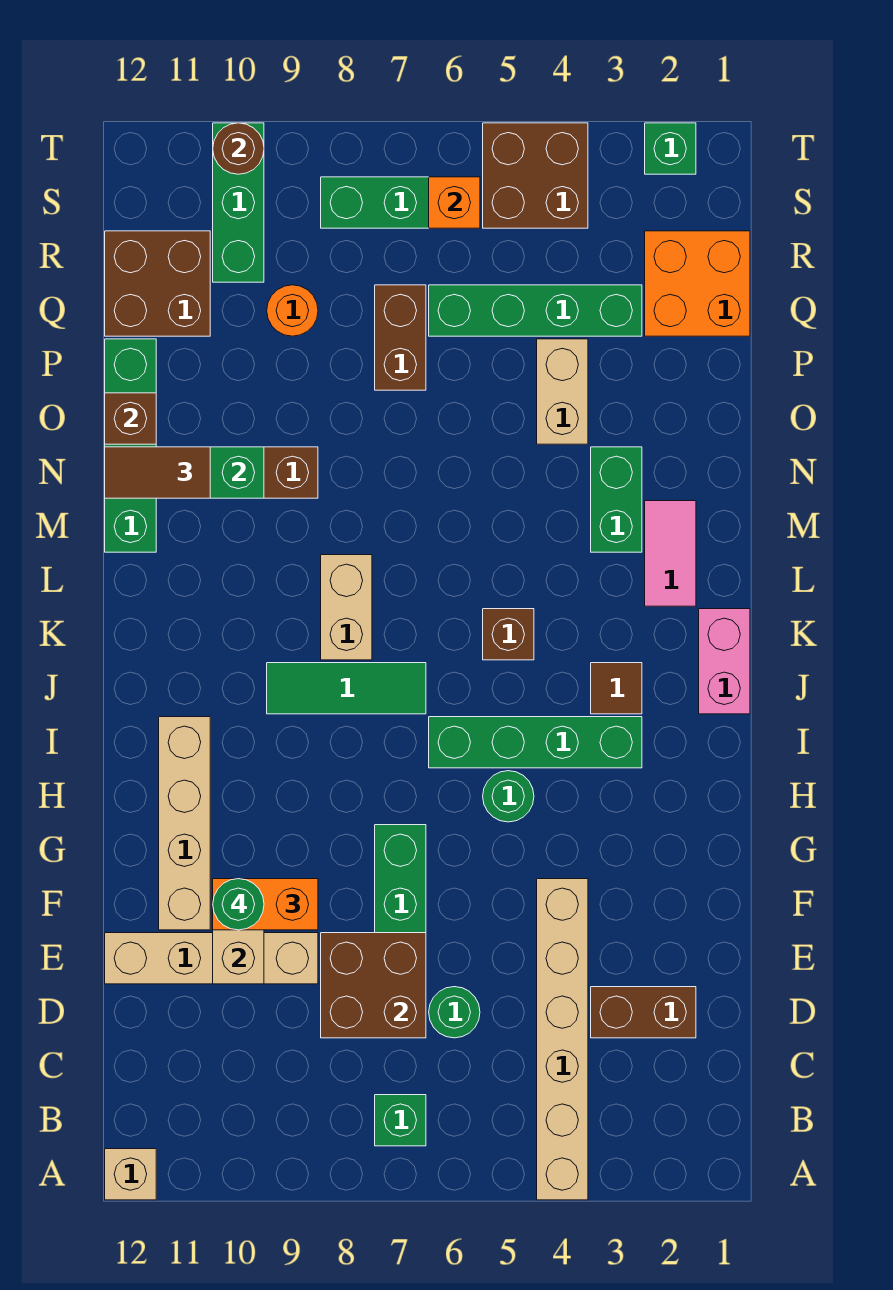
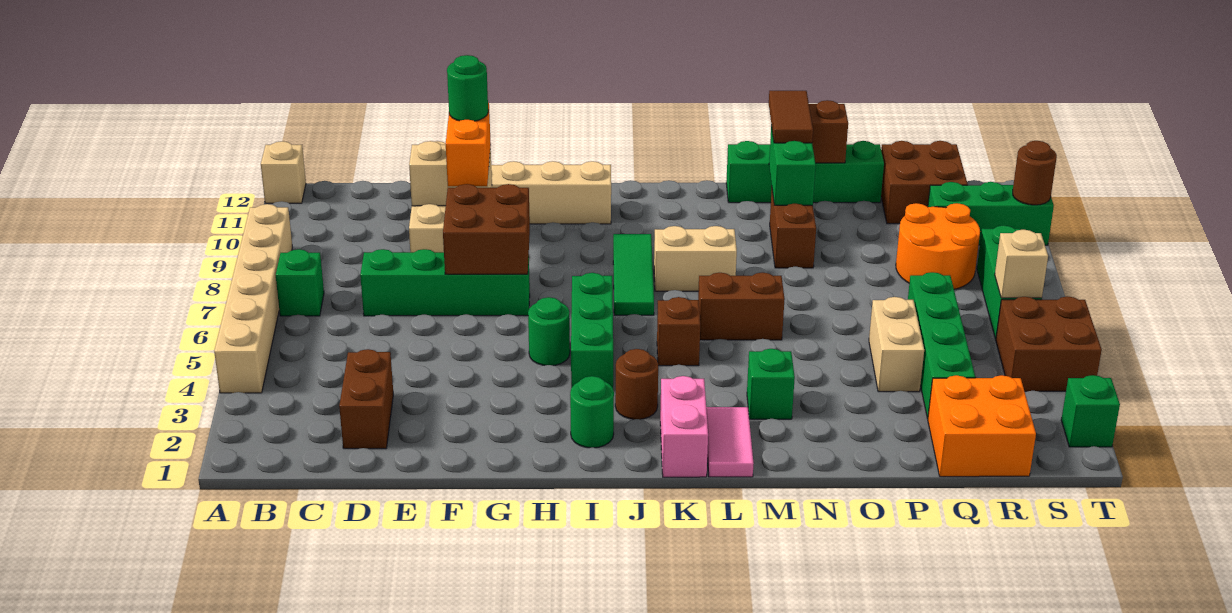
tan brick A4:F4 level 1 -> tan brick A4:A9 level 1
green round brick D6 level 1 -> green round brick I2 level 1
brown brick D7:E8 level 2 -> brown brick F7:G8 level 2
green brick I3:I6 level 1 -> green brick I4:I6 level 1
pink brick J1:K1 level 1 -> pink brick K1:K2 level 1
brown tile J3 level 1 -> brown round brick J3 level 1
pink tile L2:M2 level 1 -> pink tile L1:L2 level 1
green brick M3:N3 level 1 -> green brick M3 level 1
tan brick O4:P4 level 1 -> tan brick P4:P5 level 1
brown brick P7:Q7 level 1 -> brown brick L6:M6 level 1
orange round brick Q9 level 1 -> orange round brick Q8:R9 level 1
orange brick S6 level 2 -> tan brick S6 level 2

